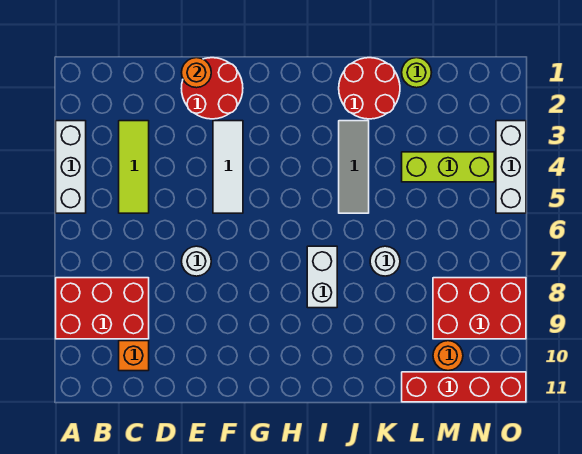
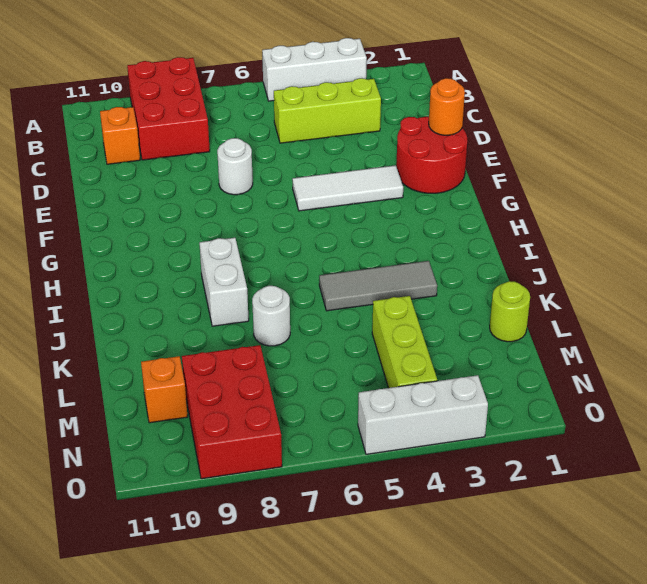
lime tile C3:C5 level 1 -> lime brick C3:C5 level 1
white brick I7:I8 level 1 -> white brick I8:J8 level 1
red round brick J1:K2 level 1 -> none
red brick L11:O11 level 1 -> none
orange round brick M10 level 1 -> orange brick M10 level 1

